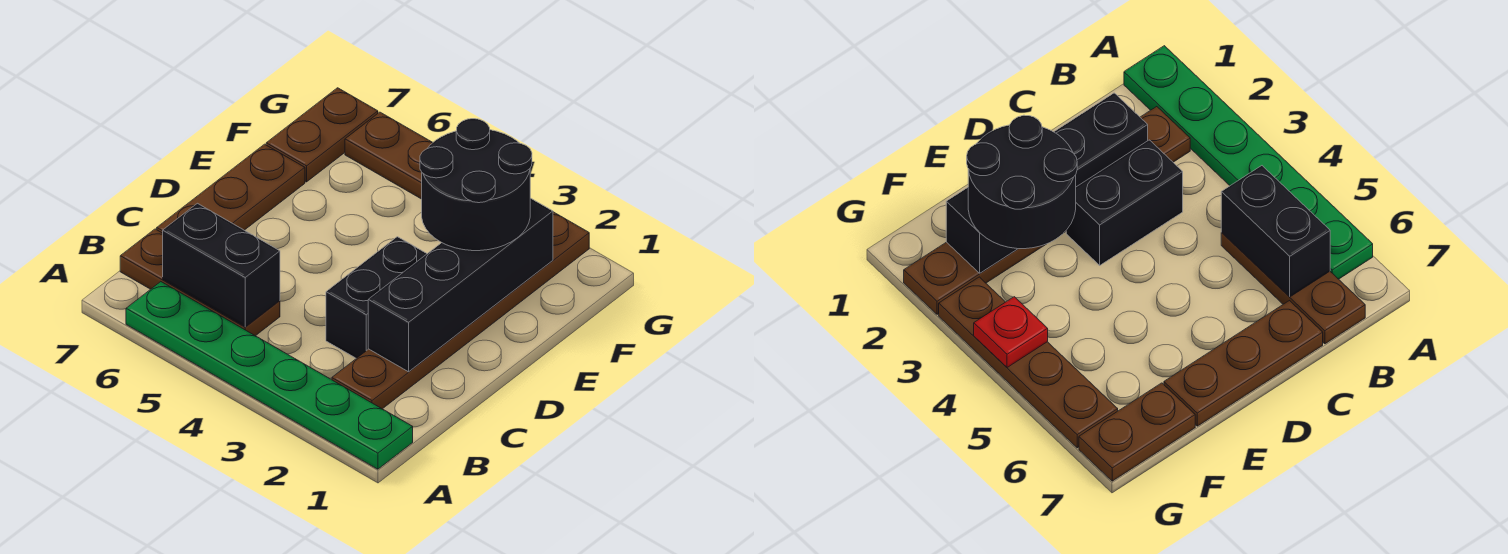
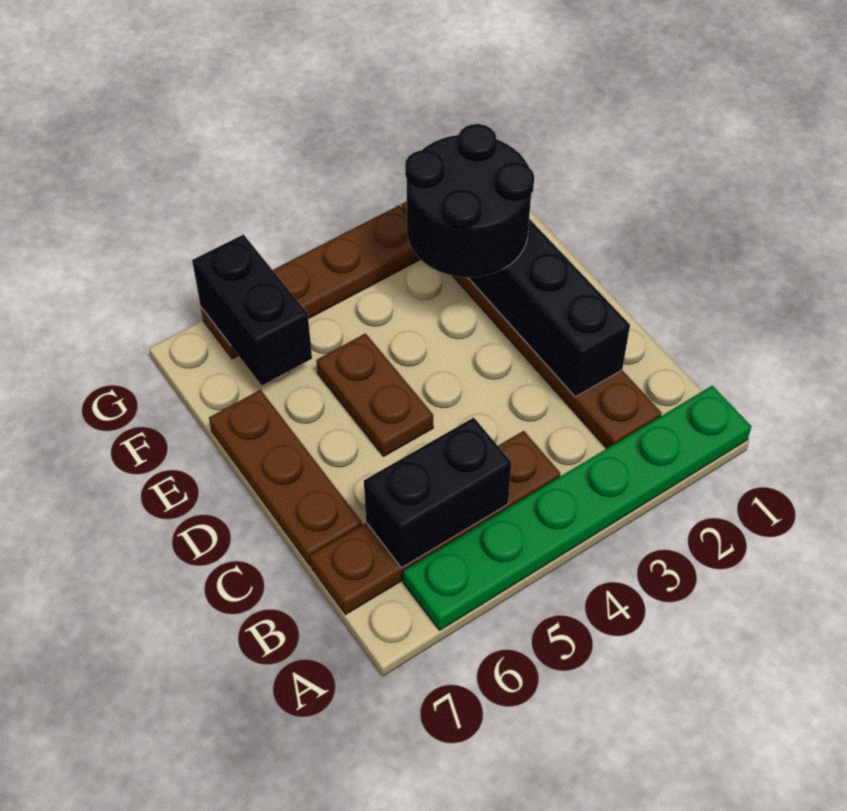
brown plate B5:B7 level 1 -> brown plate B4:B7 level 1
black brick C3:D3 level 1 -> black brick F6:G6 level 2
brown plate F7:G7 level 1 -> brown plate D5:E5 level 1
red plate G4 level 2 -> none

